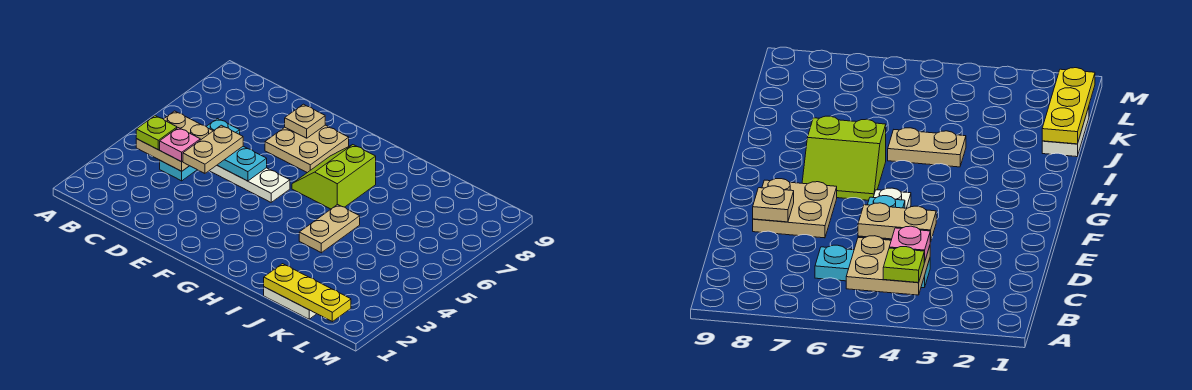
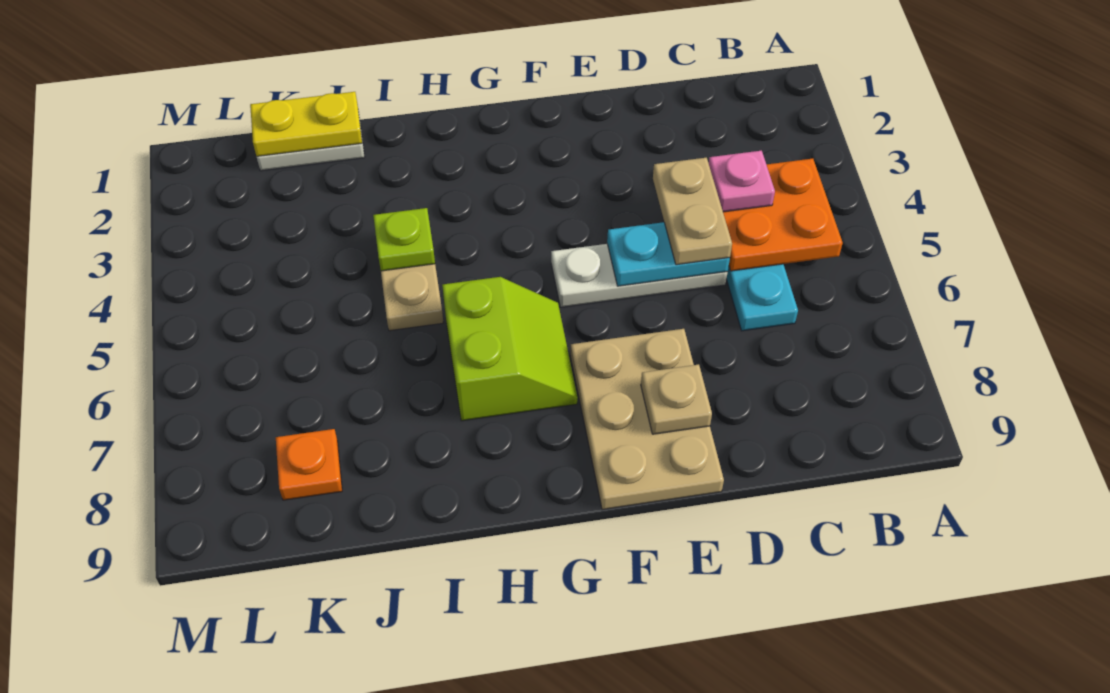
tan plate B4:C5 level 2 -> orange plate B4:C5 level 2
lime plate B4 level 3 -> lime plate I4 level 2
tan plate E7:F8 level 1 -> tan plate E7:F9 level 1
yellow plate J1:L1 level 2 -> yellow plate J1:K1 level 2
none -> orange plate K8 level 1

